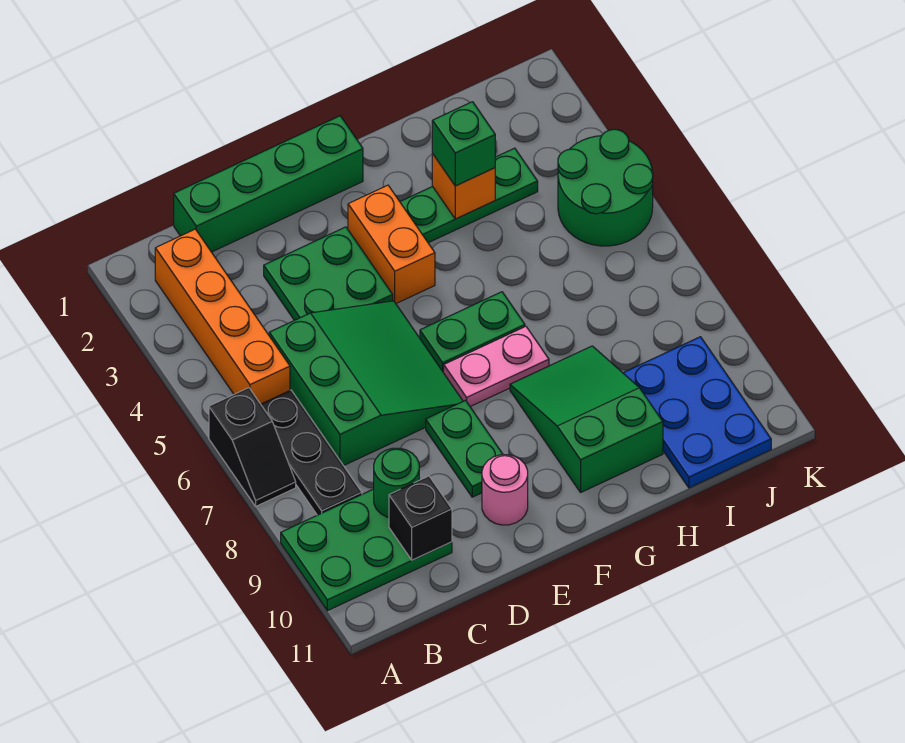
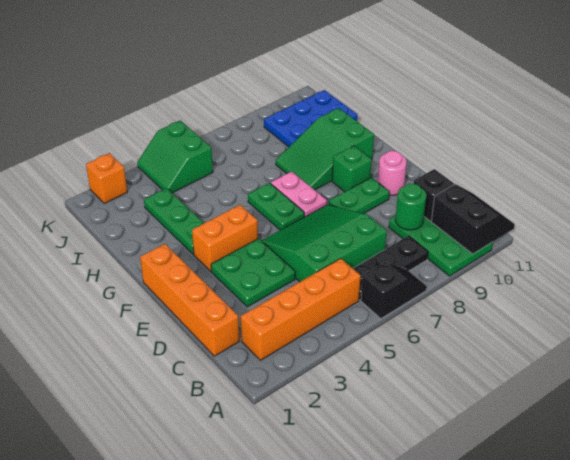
none -> black slope A10:B11 level 2 top 10
green brick C1:F1 level 1 -> orange brick C1:F1 level 1
orange brick H3 level 2 -> orange brick K2 level 1
green brick H3 level 3 -> green brick F9 level 1
green round brick J4:K5 level 1 -> green slope J4:K5 level 1 top 5

